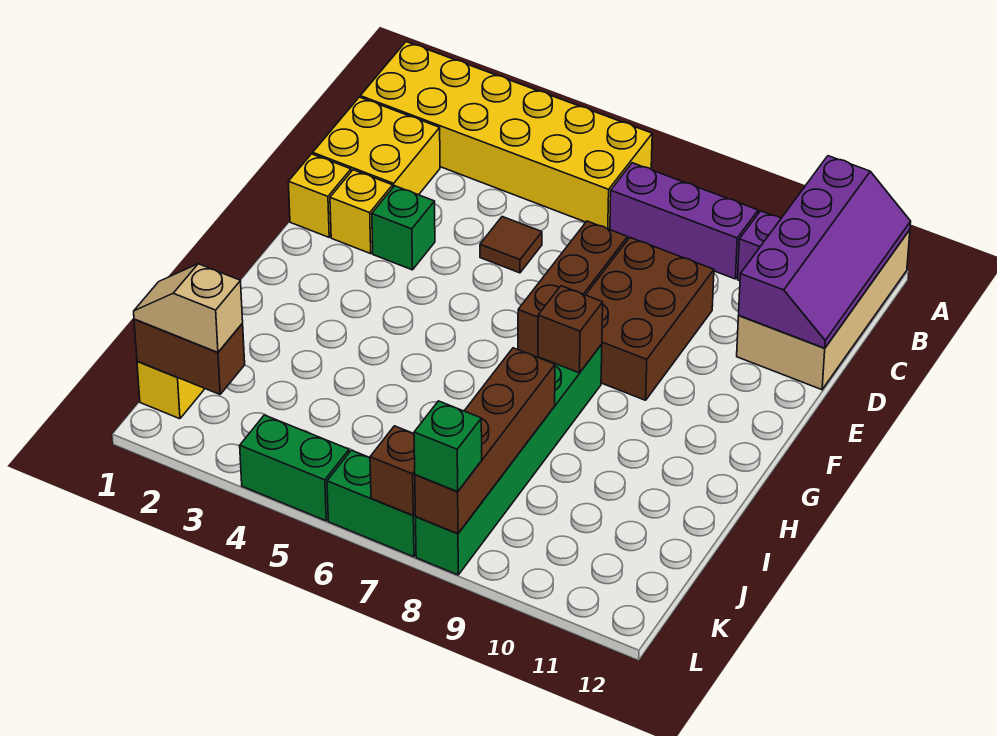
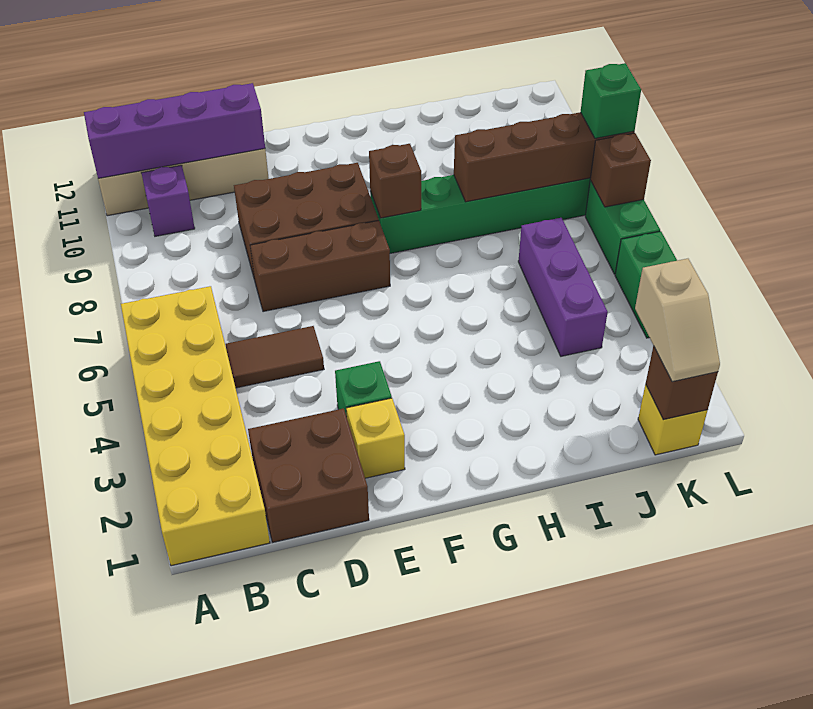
purple brick B7:B9 level 1 -> purple brick J4:J6 level 1
yellow brick C1:D2 level 1 -> brown brick C1:D2 level 1
brown tile D5 level 1 -> brown tile C5:D5 level 1
yellow brick E1 level 1 -> none
brown brick K1:K2 level 2 -> brown brick K1 level 2

